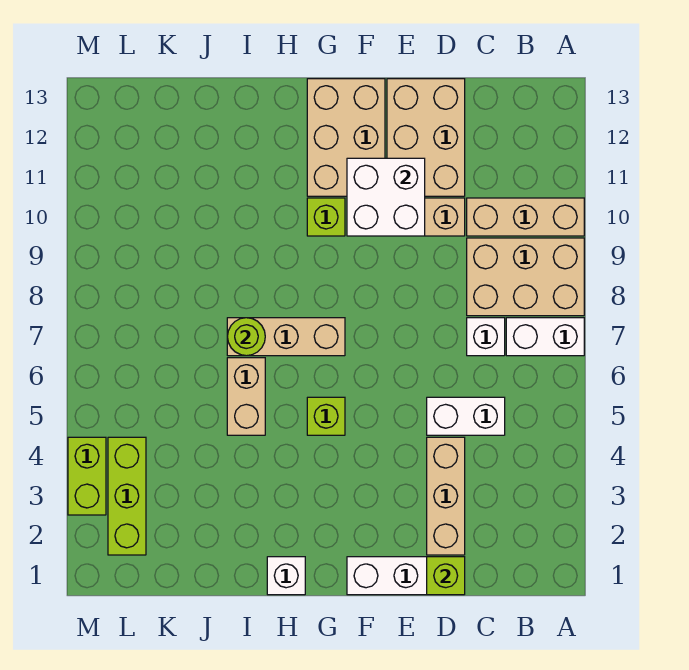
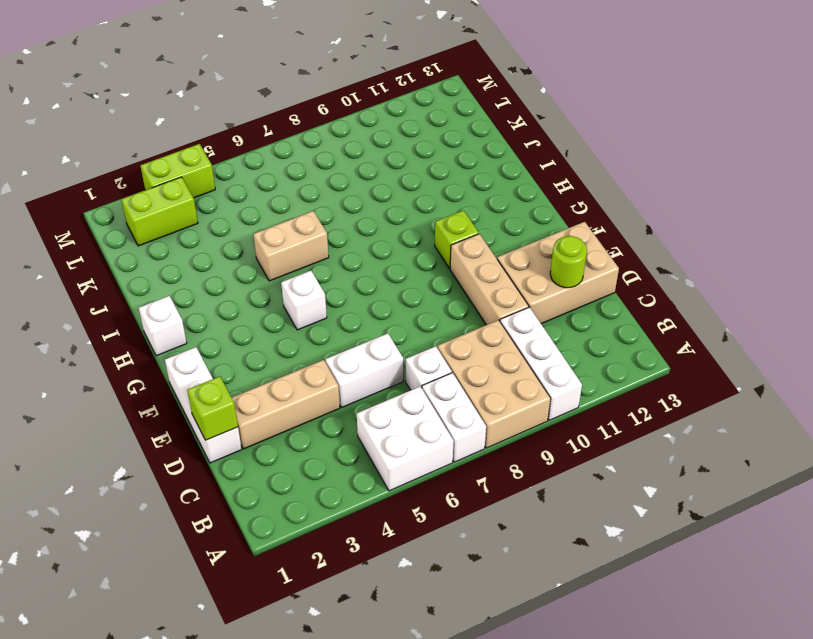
tan brick A10:C10 level 1 -> white brick A10:C10 level 1
white brick C5:D5 level 1 -> white brick D5:D6 level 1
white brick E10:F11 level 2 -> white brick A5:B6 level 1
tan brick F11:G13 level 1 -> none
lime brick G5 level 1 -> white brick G5 level 1
tan brick G7:I7 level 1 -> none
lime round brick I7 level 2 -> lime round brick D12 level 2
lime brick L2:L4 level 1 -> lime brick L2:L3 level 1

